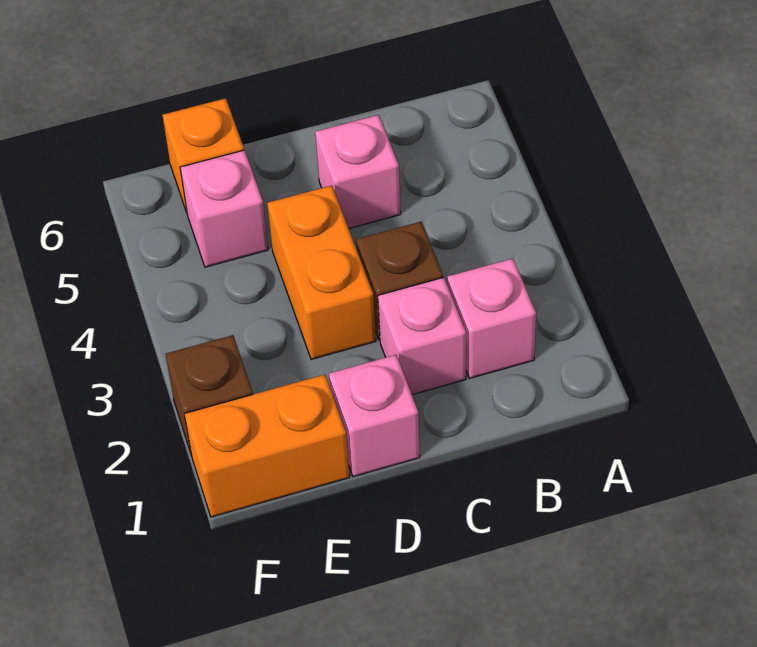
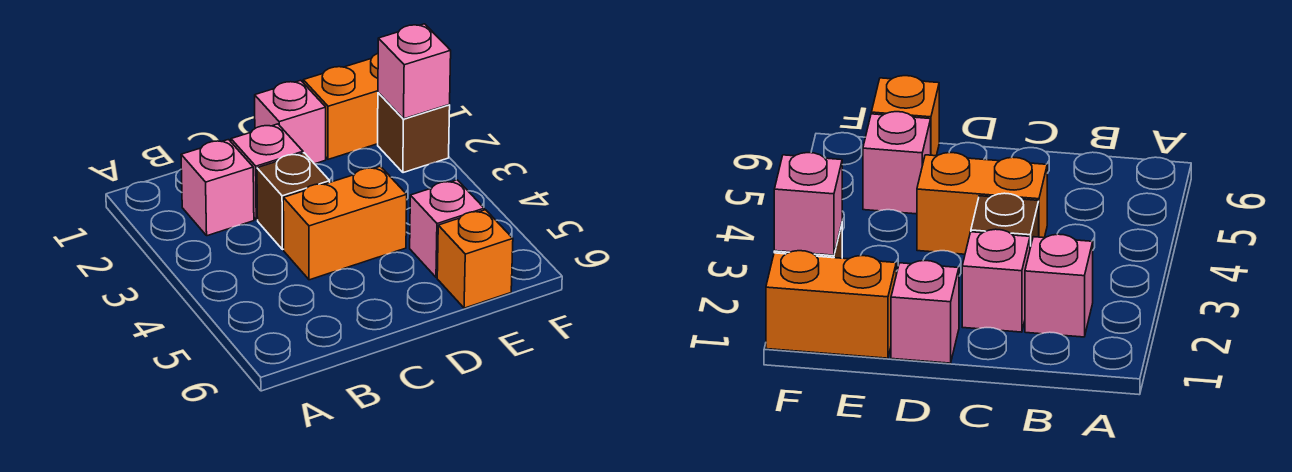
pink brick C5 level 1 -> pink brick F2 level 2
orange brick D3:D4 level 1 -> orange brick C4:D4 level 1

